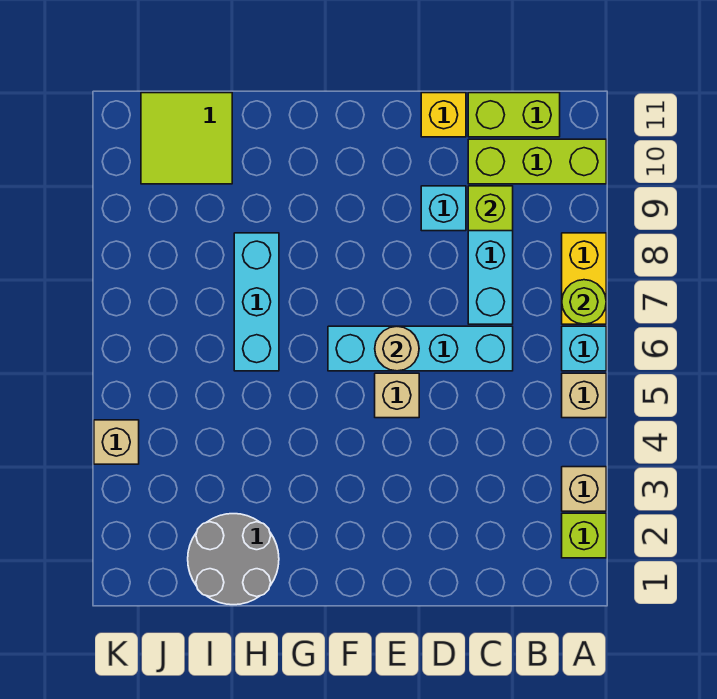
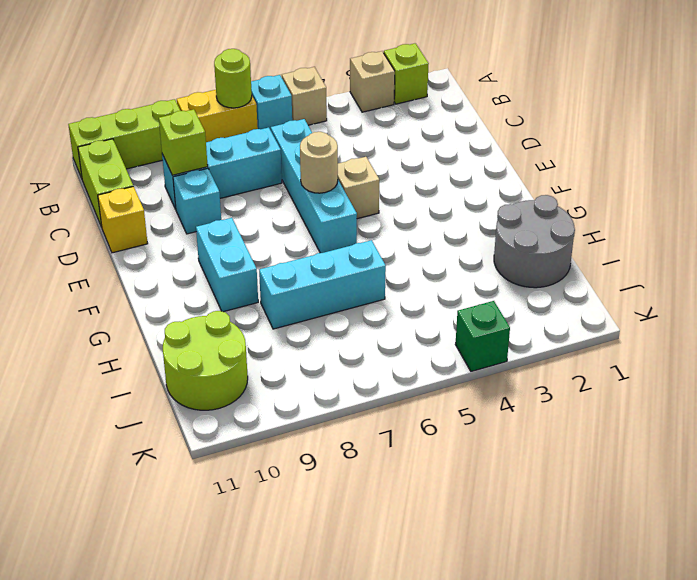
lime brick A10:C10 level 1 -> lime brick A9:A11 level 1
none -> cyan brick F9:G9 level 1
lime tile I10:J11 level 1 -> lime round brick I10:J11 level 1
tan brick K4 level 1 -> green brick K4 level 1

